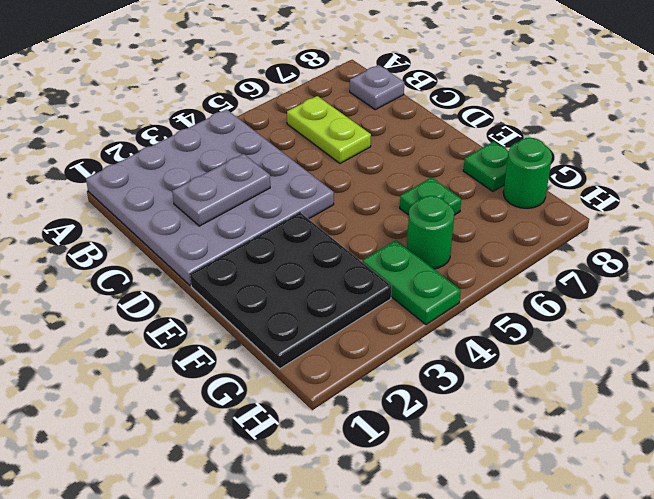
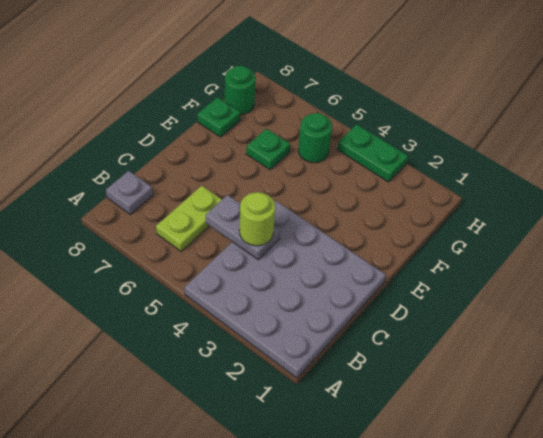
grey plate C2:C3 level 2 -> grey plate C4:C5 level 2
none -> lime round brick C4 level 3
black plate E1:G3 level 1 -> none
green plate G4:H4 level 1 -> green plate H3:H4 level 1

